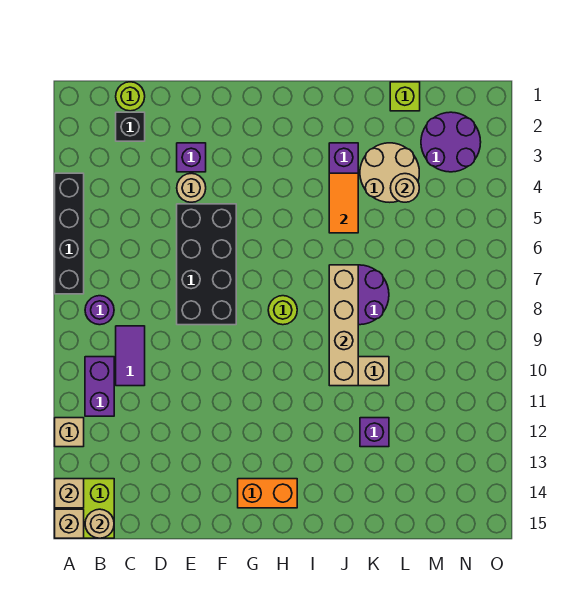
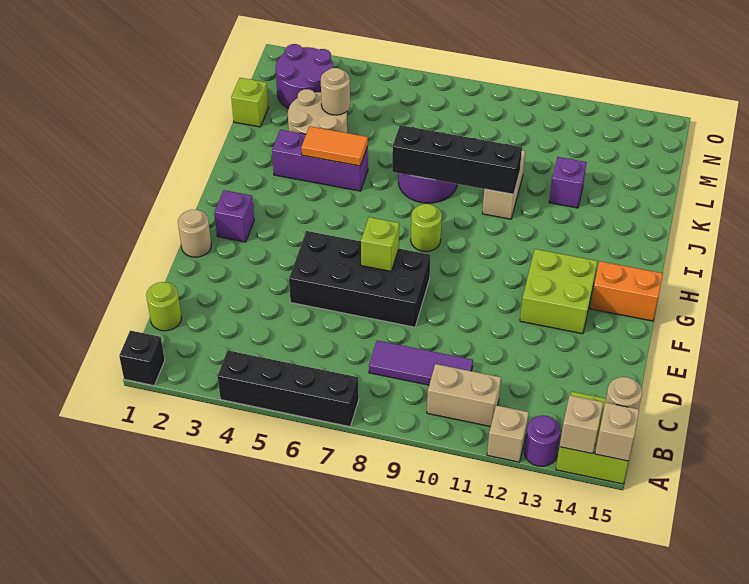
purple round brick B8 level 1 -> purple round brick A13 level 1
purple brick B10:B11 level 1 -> tan brick B10:B11 level 1
black brick C2 level 1 -> black brick A1 level 1
purple tile C9:C10 level 1 -> purple tile C8:C10 level 1
purple brick E3 level 1 -> purple brick G2 level 1
tan round brick E4 level 1 -> tan round brick F1 level 1
none -> lime brick F7 level 2
none -> lime brick F12:G13 level 1
orange brick G14:H14 level 1 -> orange brick G14:G15 level 1
tan brick J7:J10 level 2 -> black brick J7:J10 level 2

